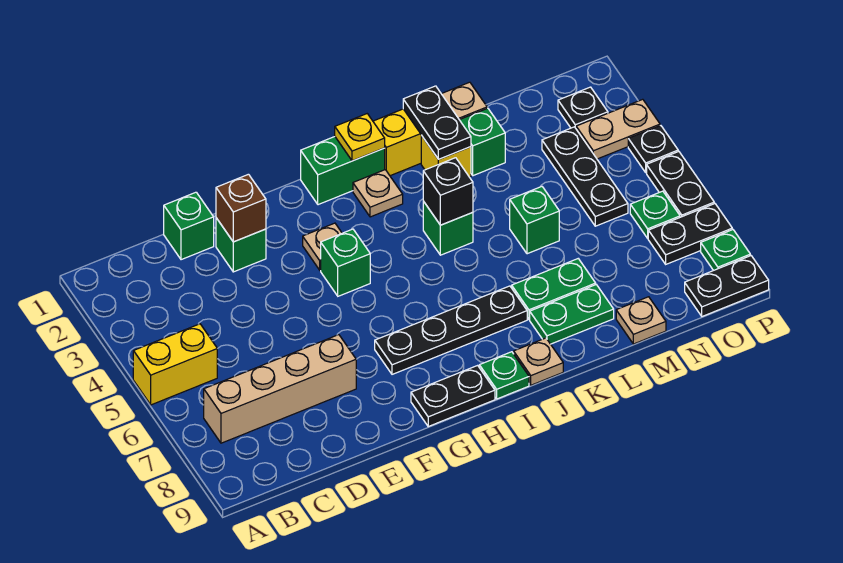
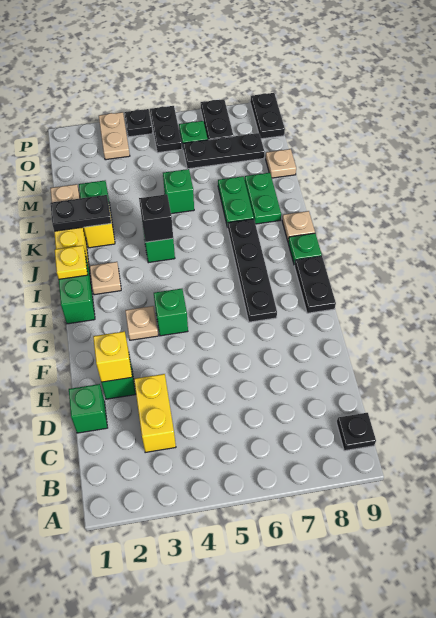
yellow brick A5:B5 level 1 -> yellow brick C3:D3 level 1
tan brick B7:E7 level 1 -> none
brown brick E2 level 2 -> yellow brick E2 level 2
black plate N3:N5 level 1 -> black plate N6:N8 level 1
black plate O2 level 1 -> black plate B9 level 1
black plate P5:P6 level 1 -> black plate O5:P5 level 1
green plate P8 level 1 -> none

